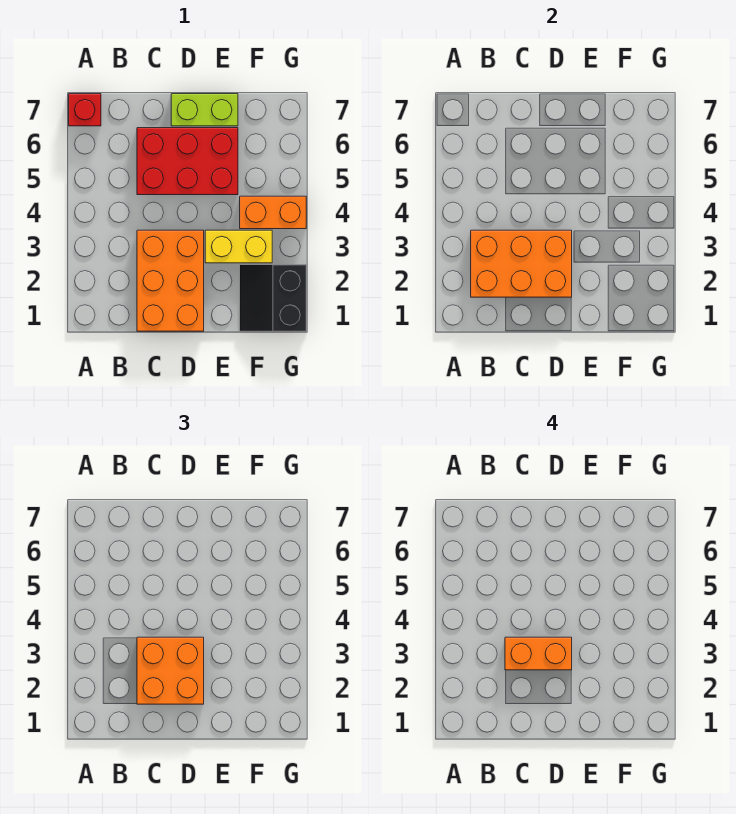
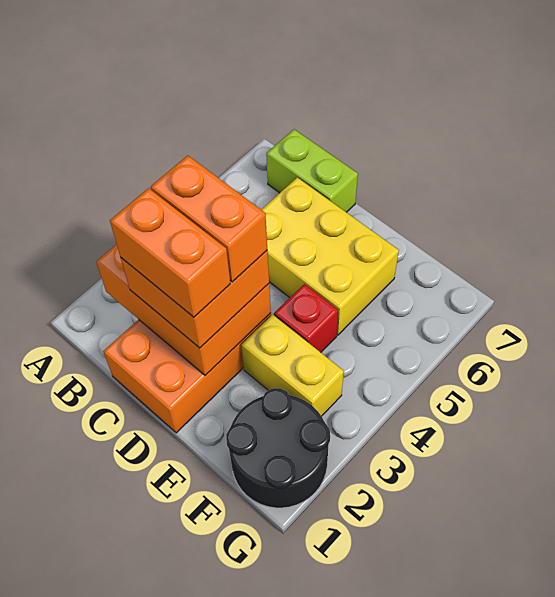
red brick A7 level 1 -> red brick E4 level 1
red brick C5:E6 level 1 -> yellow brick C5:E6 level 1
lime brick D7:E7 level 1 -> lime brick B7:C7 level 1
black slope F1:G2 level 1 top G -> black round brick F1:G2 level 1
orange brick F4:G4 level 1 -> orange brick C2:D2 level 4

